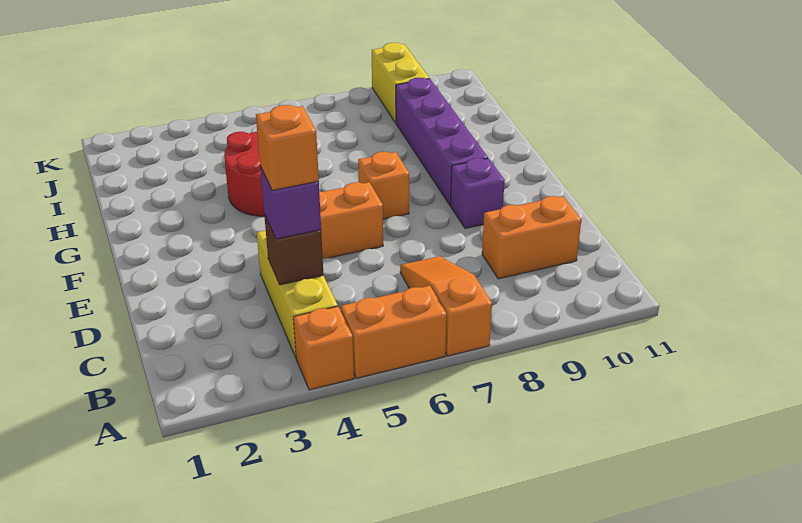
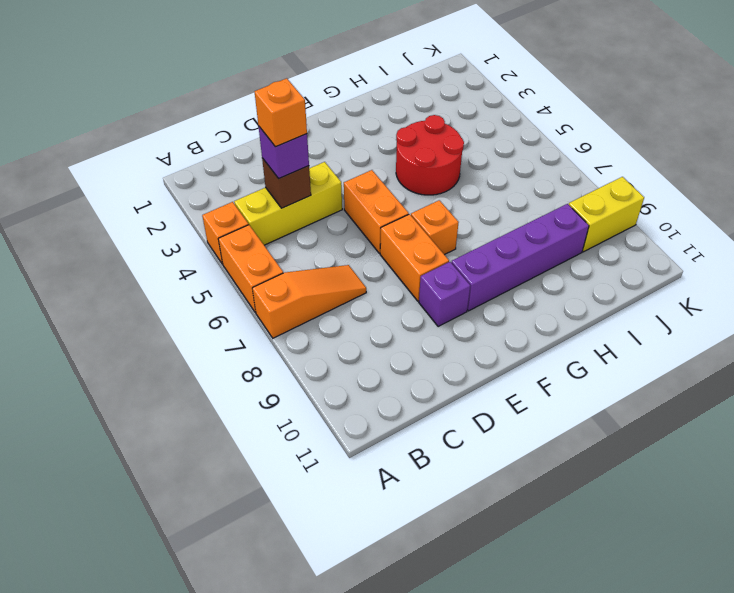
orange brick C9:C10 level 1 -> orange brick E7:E8 level 1

